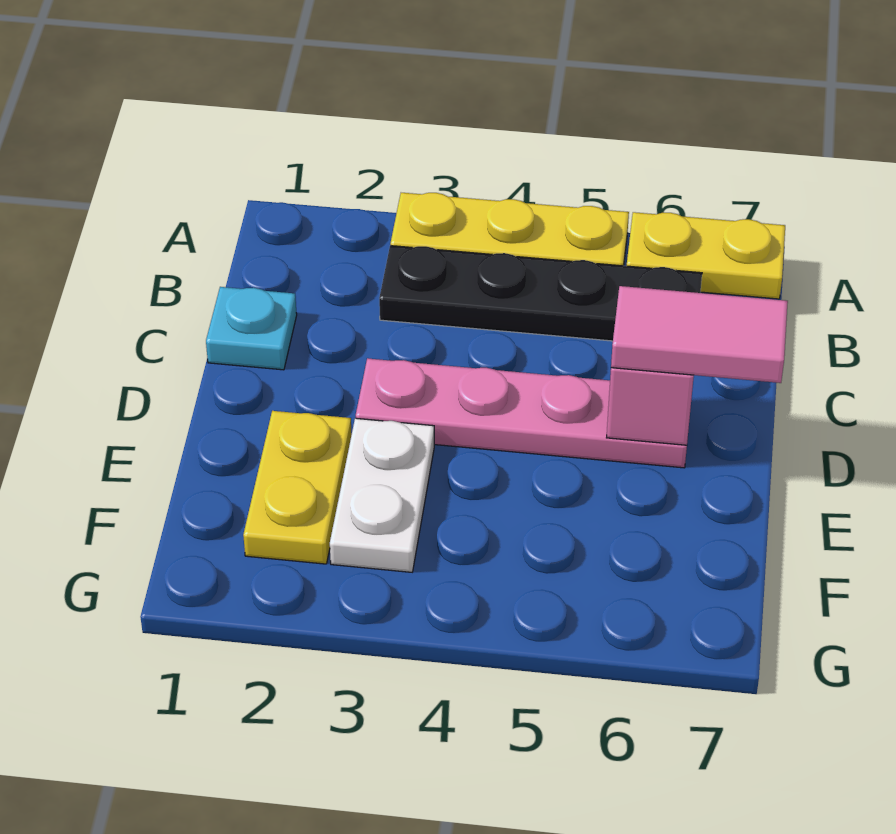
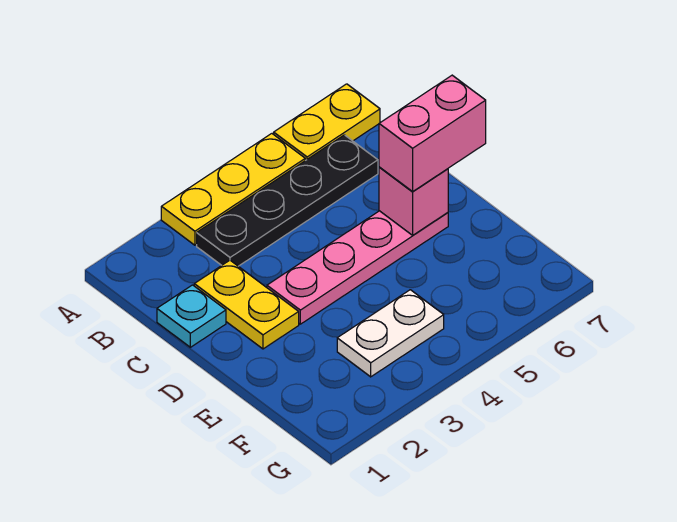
pink tile D6:D7 level 3 -> pink brick D6:D7 level 3
yellow plate E2:F2 level 1 -> yellow plate C2:D2 level 1
white plate E3:F3 level 1 -> white plate F3:F4 level 1

